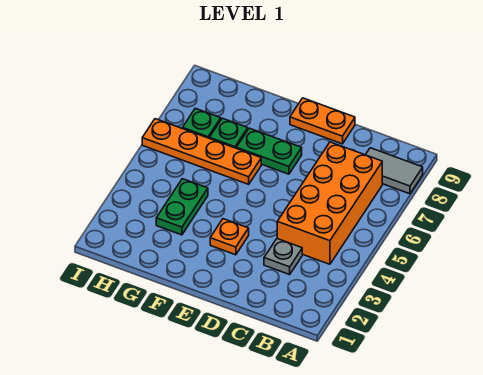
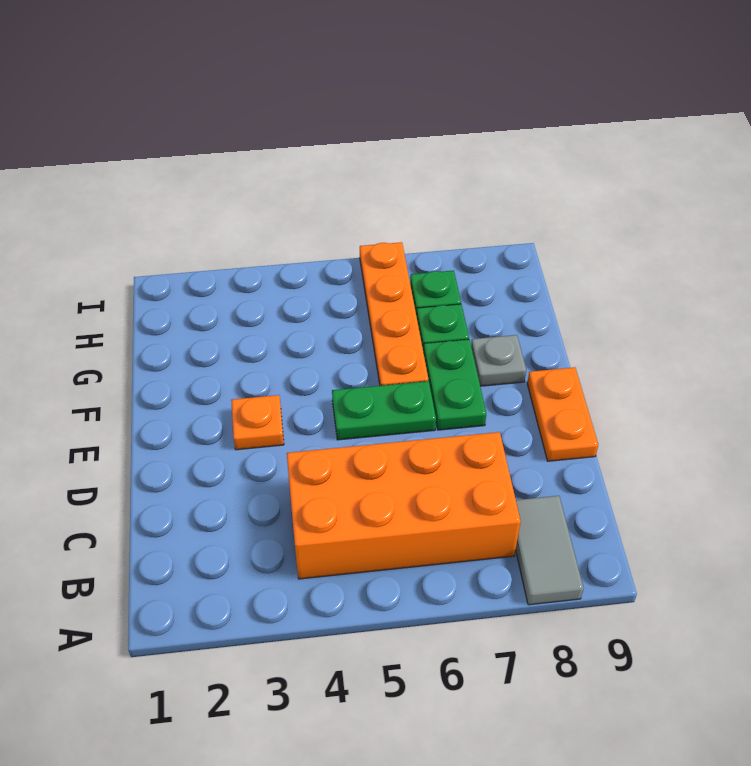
grey plate C3 level 1 -> grey plate F8 level 1
green plate G3:G4 level 1 -> green plate E5:E6 level 1

